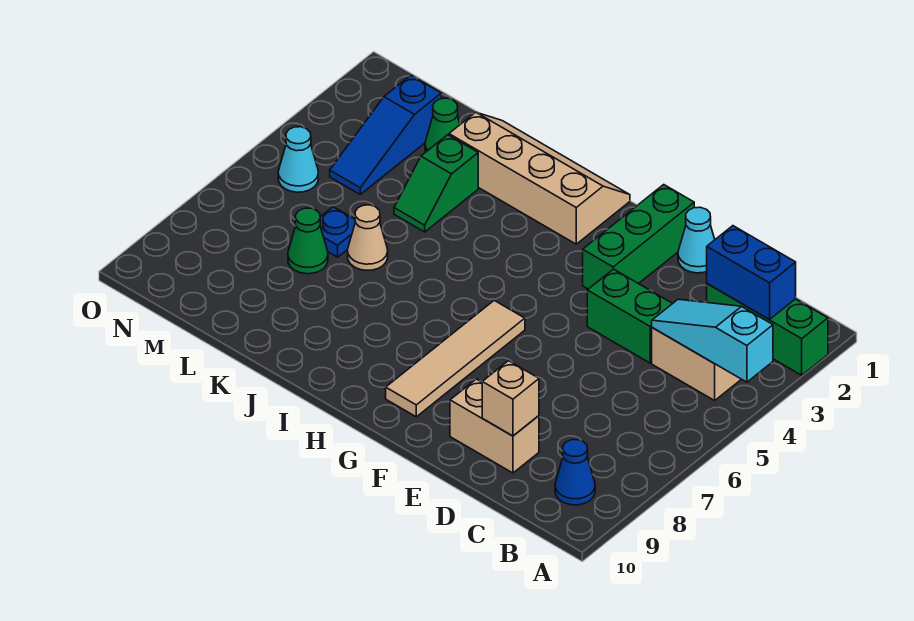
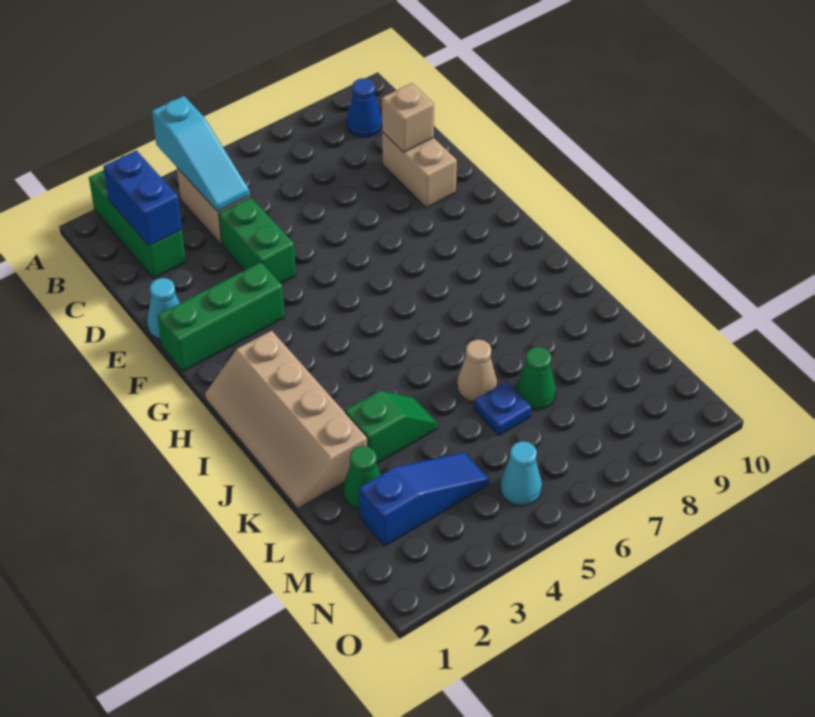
tan tile G6:G9 level 1 -> none

